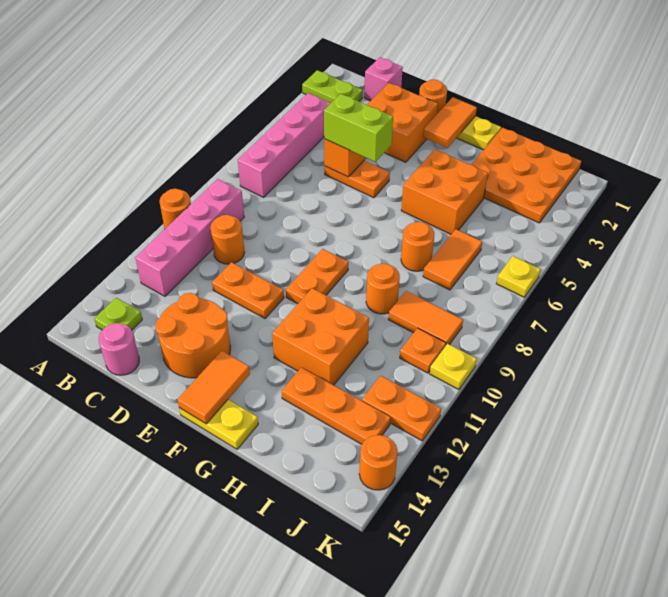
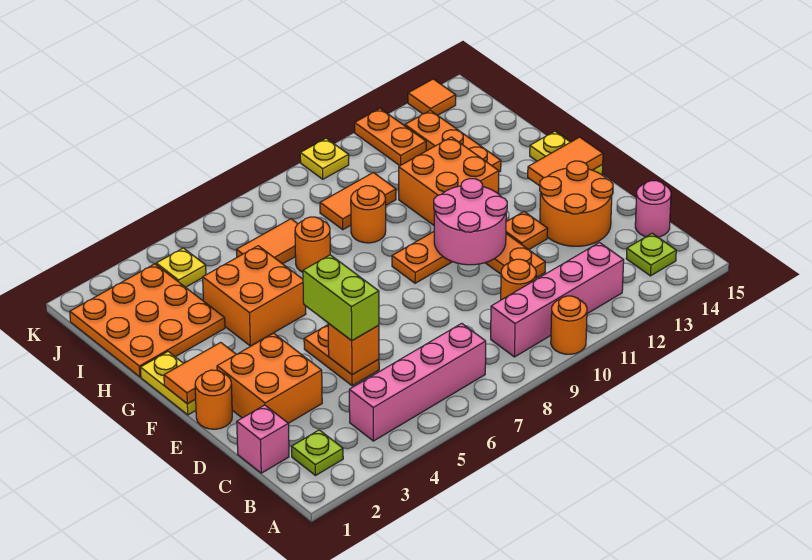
lime plate A2:B2 level 1 -> lime plate B2 level 1
none -> pink round brick E10:F11 level 2
orange tile I9:J9 level 1 -> orange tile I9:I10 level 1
orange plate J10 level 1 -> orange plate E12 level 1
yellow plate K6 level 1 -> yellow plate J4 level 1
orange round brick K14 level 1 -> orange tile K14 level 1

